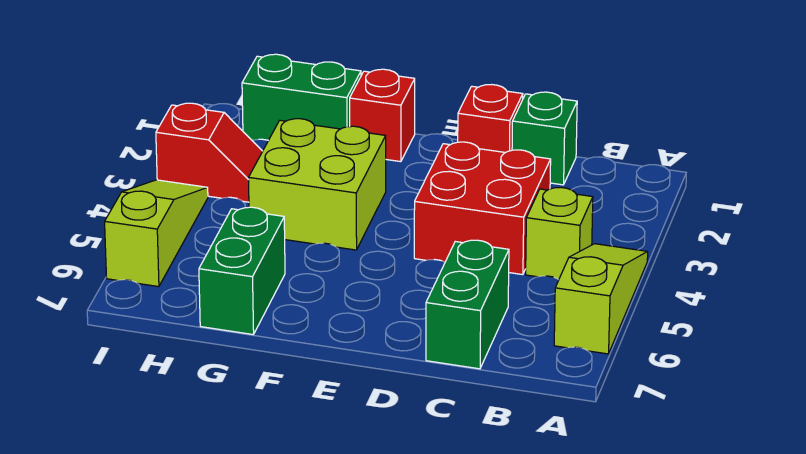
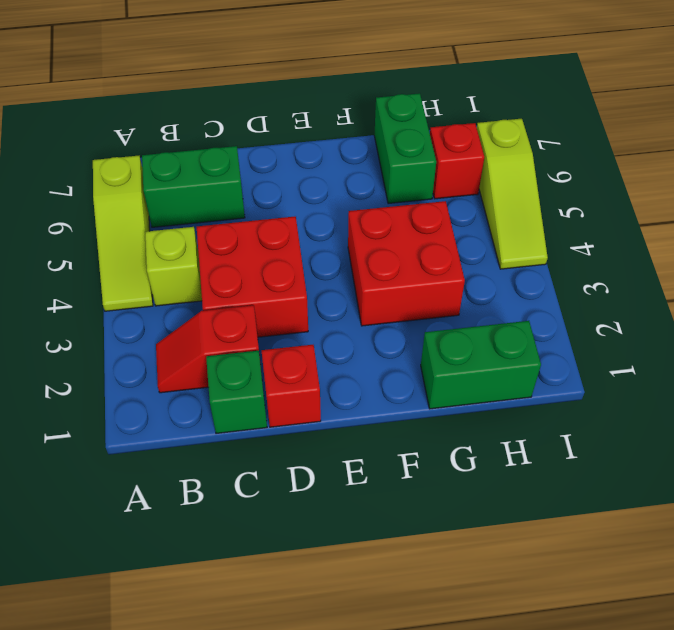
green brick C6:C7 level 1 -> green brick B6:C6 level 1
red brick F1 level 1 -> red brick H6 level 1
lime brick F3:G4 level 1 -> red brick F3:G4 level 1
red slope H3:I3 level 1 top I -> red slope B2:C2 level 1 top C

